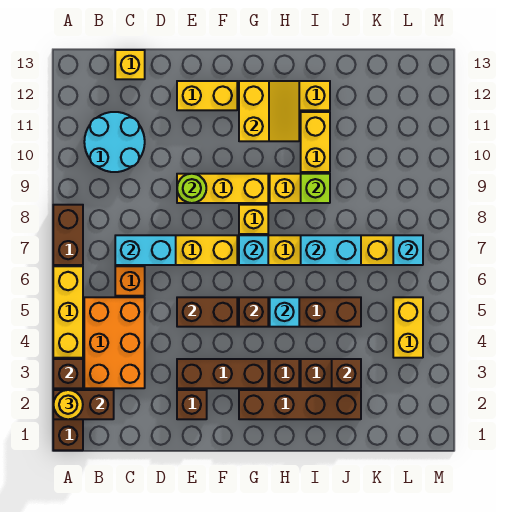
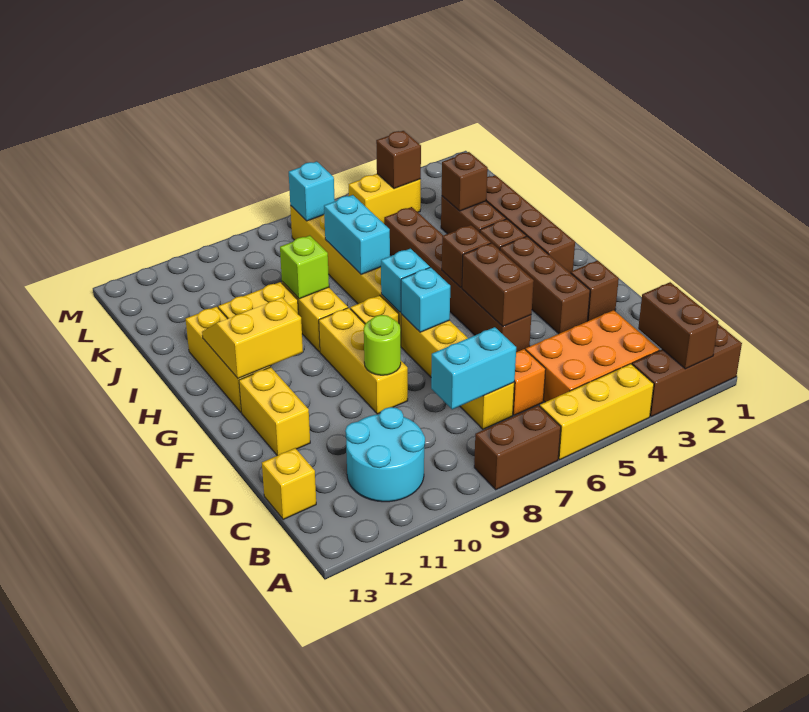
yellow round brick A2 level 3 -> none
brown brick A3 level 2 -> brown brick L4 level 2
cyan brick C7:D7 level 2 -> cyan brick C7:C8 level 2
cyan brick H5 level 2 -> cyan brick F7 level 2

